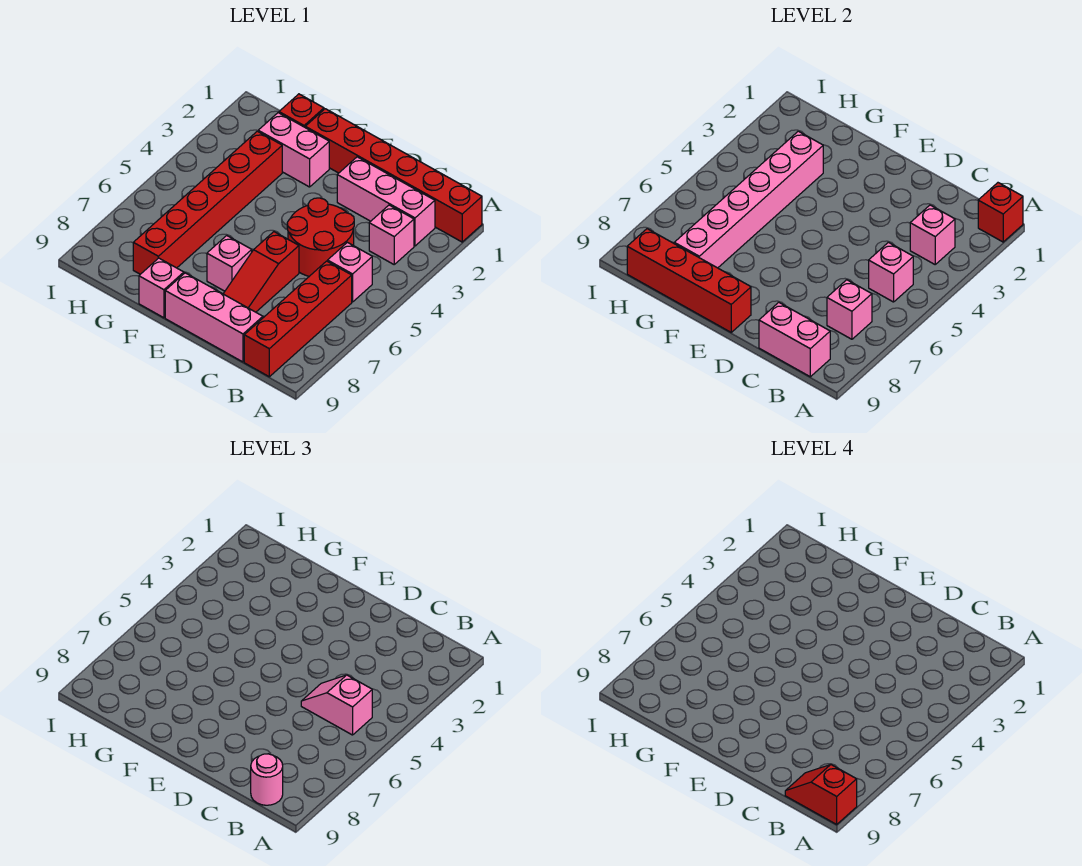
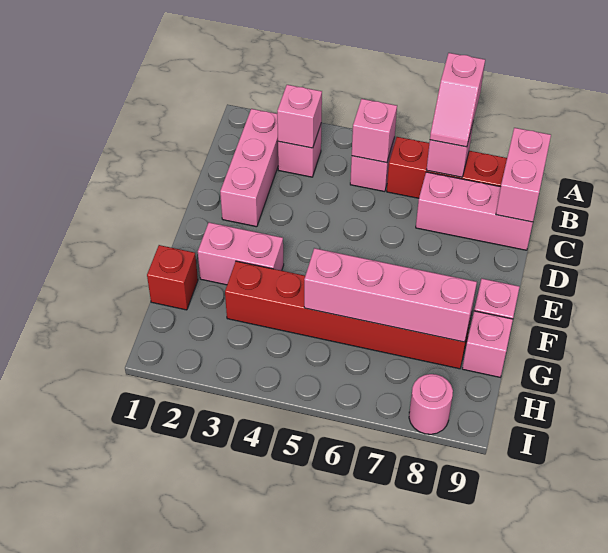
red brick A1:F1 level 1 -> none
red brick A1 level 2 -> none
red slope A9:B9 level 4 top A -> none
pink slope B5:C5 level 3 top B -> pink slope A7:B7 level 3 top A
pink round brick B9 level 3 -> pink round brick I8 level 1
red round brick C4:D5 level 1 -> none
pink brick C9:E9 level 1 -> pink brick C7:C9 level 1
red slope D6:D8 level 1 top 6 -> none
pink brick E7 level 1 -> pink brick G9 level 1
red brick E9:H9 level 2 -> none
pink brick F2:G2 level 1 -> pink brick F2:F3 level 1
pink brick G3:G8 level 2 -> pink brick G5:G8 level 2

